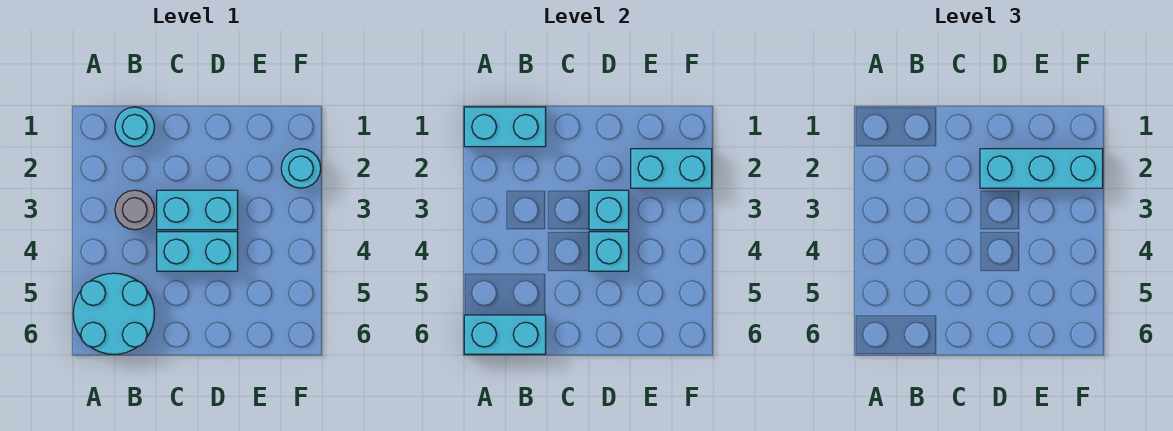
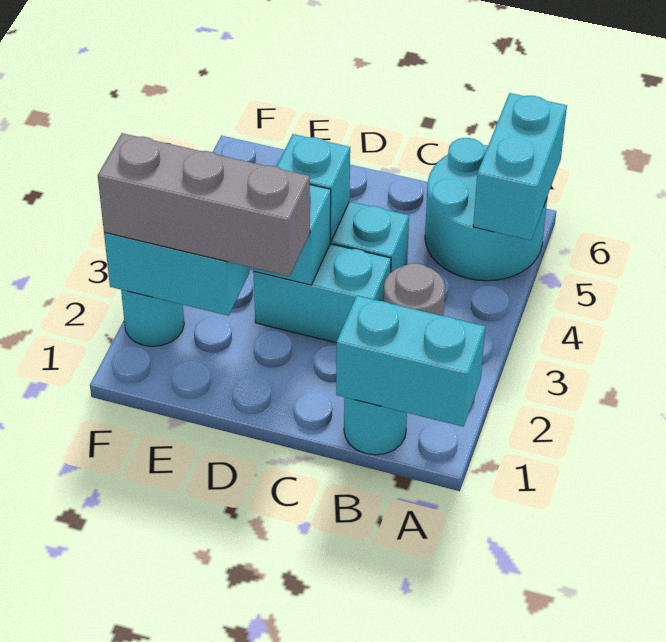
cyan brick A6:B6 level 2 -> cyan brick A5:A6 level 2
cyan brick D2:F2 level 3 -> grey brick D2:F2 level 3

